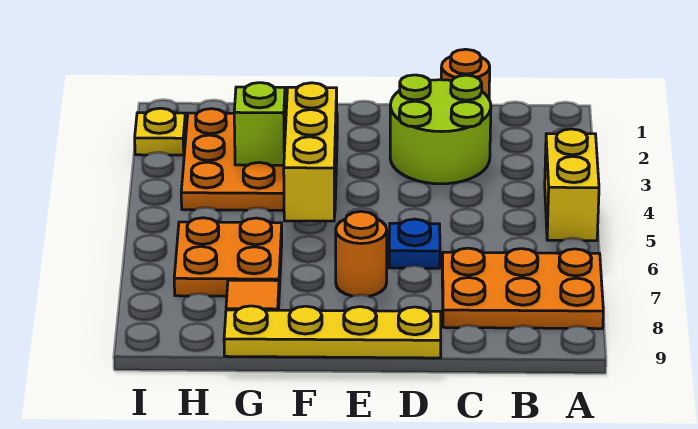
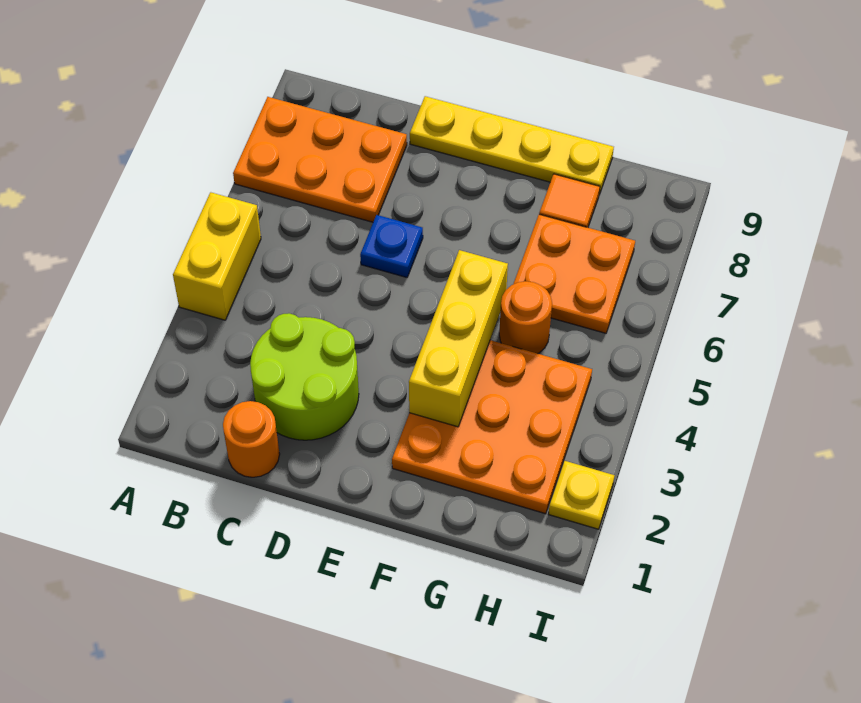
orange round brick E7 level 1 -> orange round brick G5 level 1
lime brick G3 level 2 -> none

